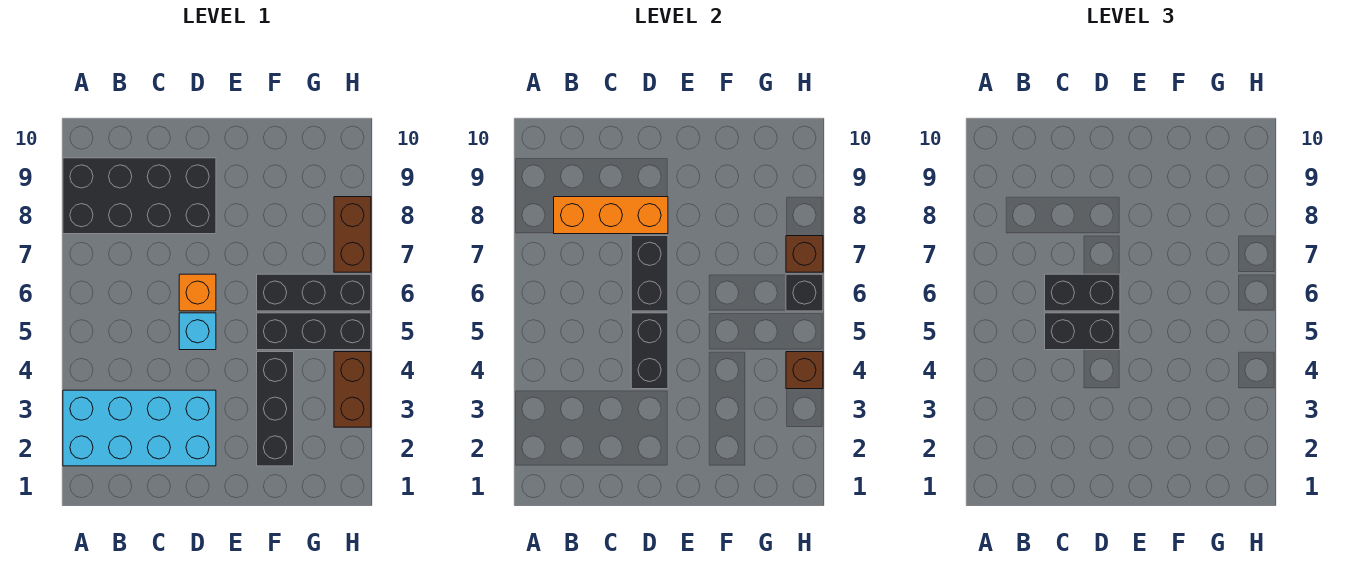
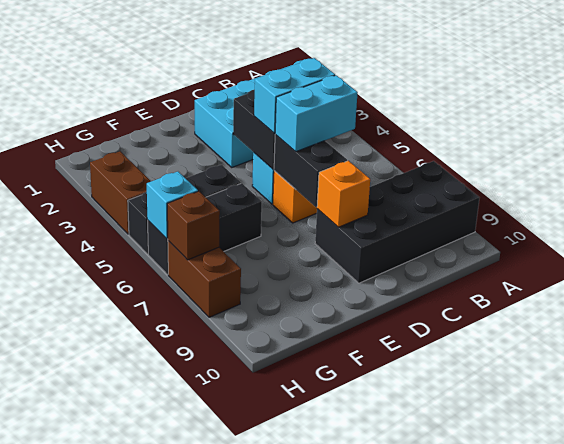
orange brick B8:D8 level 2 -> orange brick D8 level 2
black brick C5:D5 level 3 -> cyan brick C5:D5 level 3
black brick C6:D6 level 3 -> cyan brick C6:D6 level 3
black brick F2:F4 level 1 -> none
brown brick H4 level 2 -> none
black brick H6 level 2 -> cyan brick H6 level 2

